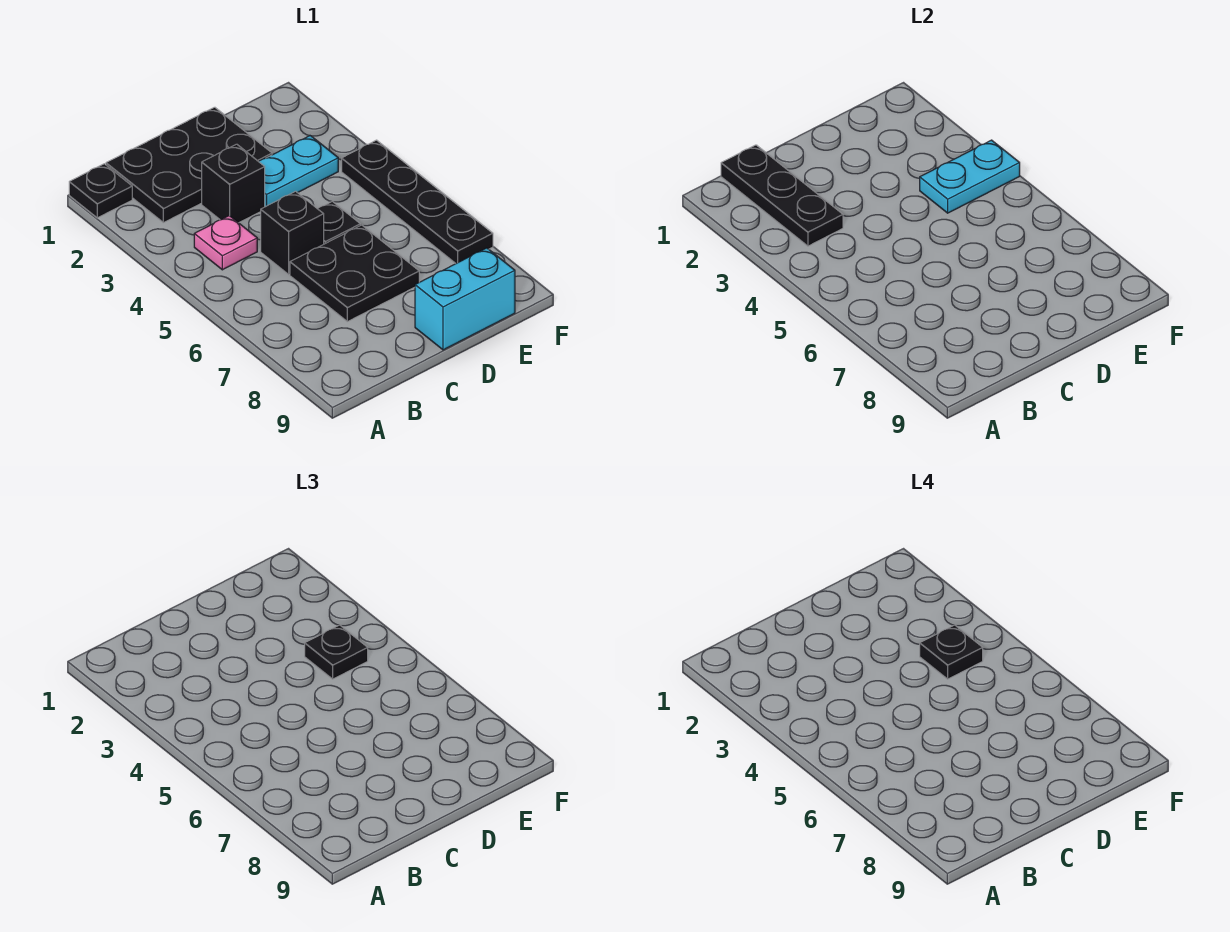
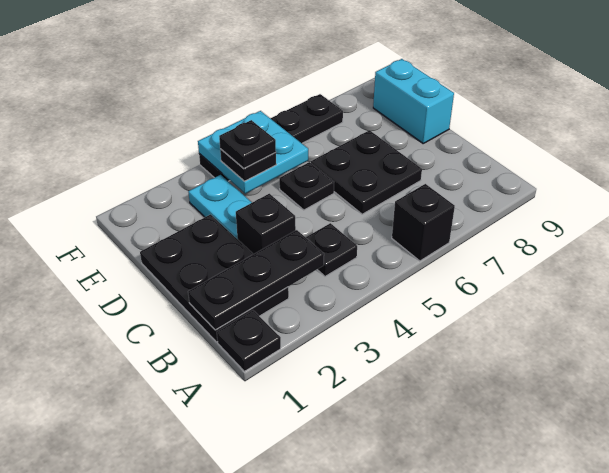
pink plate B4 level 1 -> black plate B4 level 1
black brick C5 level 1 -> black brick A6 level 1
cyan plate E4:F4 level 2 -> cyan plate E4:F5 level 2

